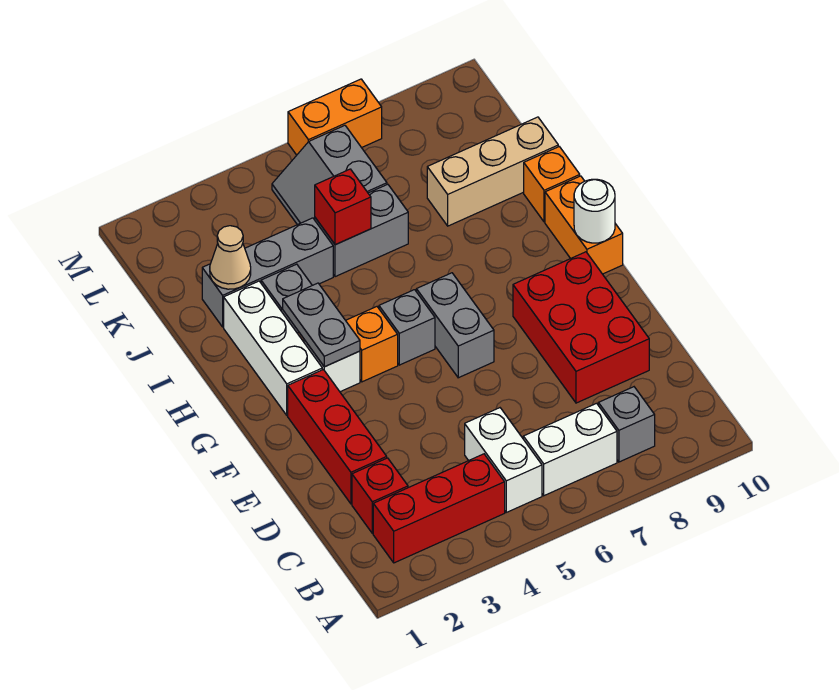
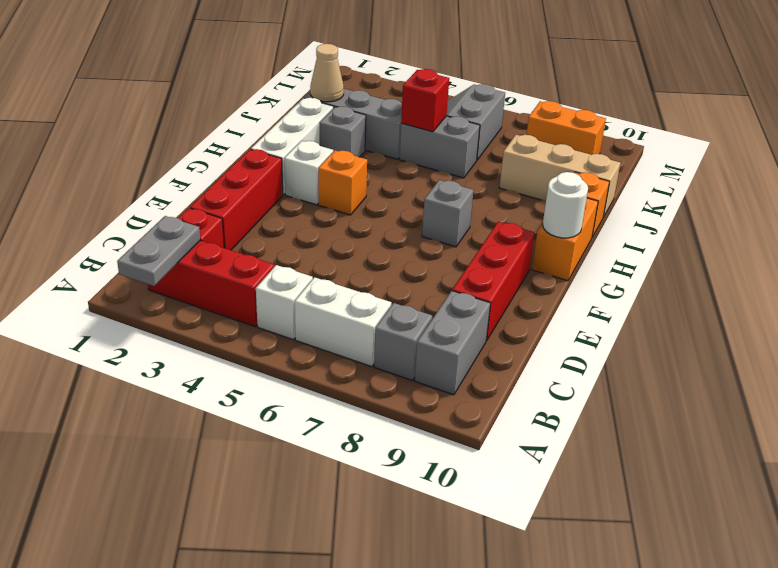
white brick B5:C5 level 1 -> white brick B5 level 1
red brick D8:F9 level 1 -> red brick D9:F9 level 1
grey brick F6:G6 level 1 -> grey brick B9:C9 level 1
grey plate G3:H3 level 2 -> grey plate A2:B2 level 2
grey brick G5 level 1 -> grey brick G7 level 1
orange brick M6:M7 level 1 -> orange brick L8:L9 level 1

